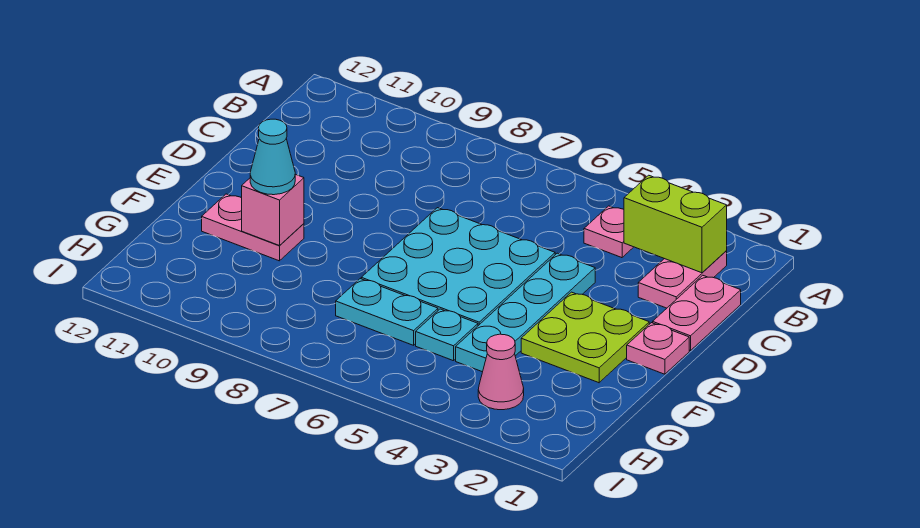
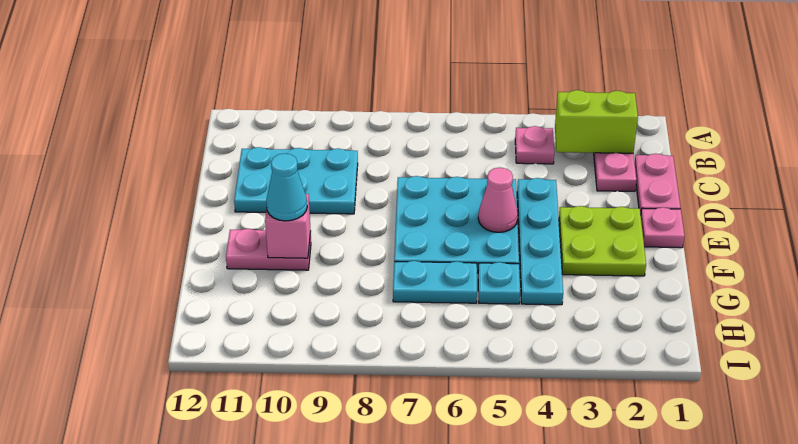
none -> cyan plate C9:D11 level 1
pink cone H3 level 1 -> pink cone E5 level 2

